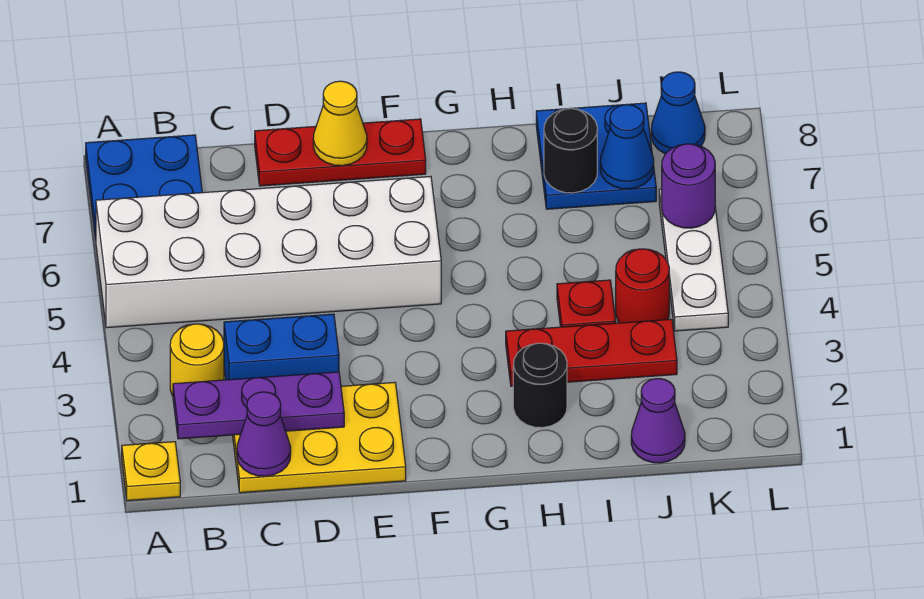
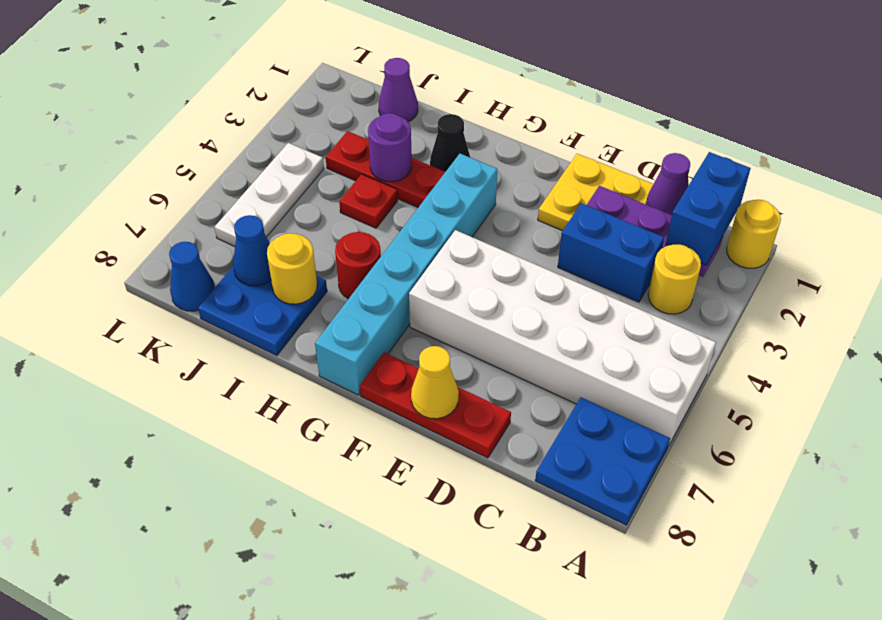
yellow plate A1 level 1 -> yellow round brick A1 level 1
none -> blue brick B1:B2 level 3
none -> cyan brick G3:G8 level 1
black round brick H2 level 1 -> black cone H2 level 1
black round brick I7 level 2 -> yellow round brick I7 level 2
red round brick J4 level 1 -> red round brick H6 level 1
purple round brick K6 level 2 -> purple round brick I3 level 2

